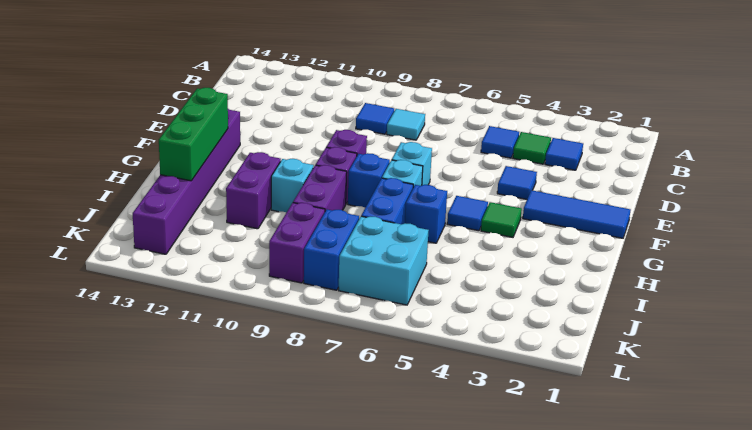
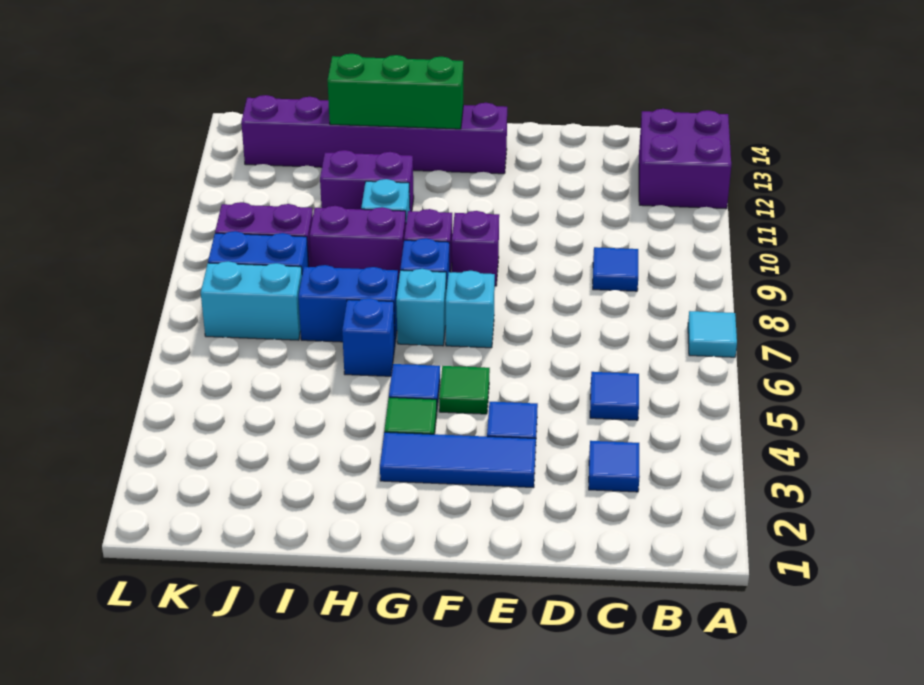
none -> purple brick A12:B13 level 1
green tile C4 level 1 -> green tile F5 level 1
cyan tile C8 level 1 -> cyan tile A7 level 1
blue tile F1:F3 level 1 -> blue tile E3:G3 level 1
cyan brick J6:K7 level 1 -> cyan brick J7:K7 level 1

